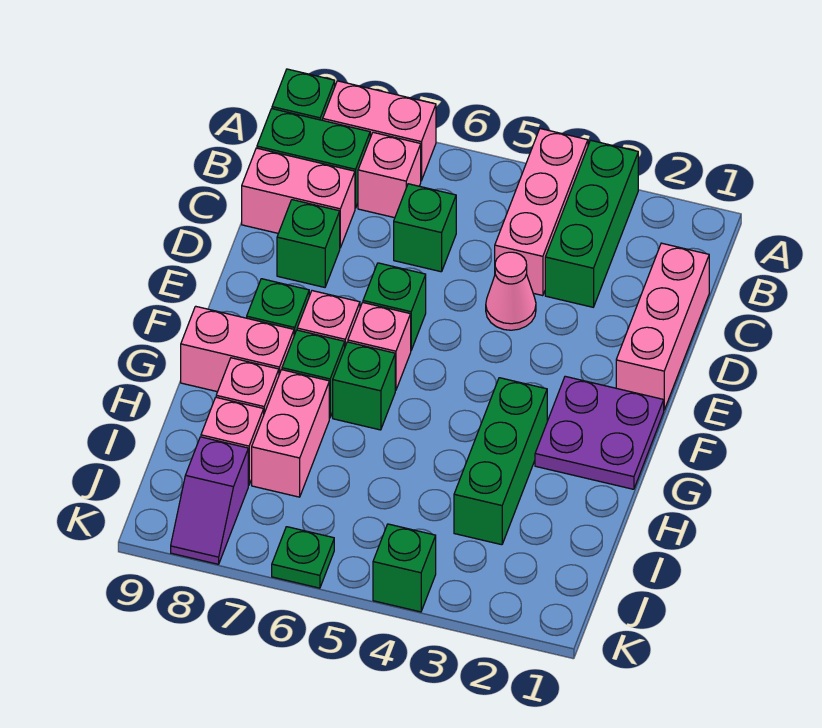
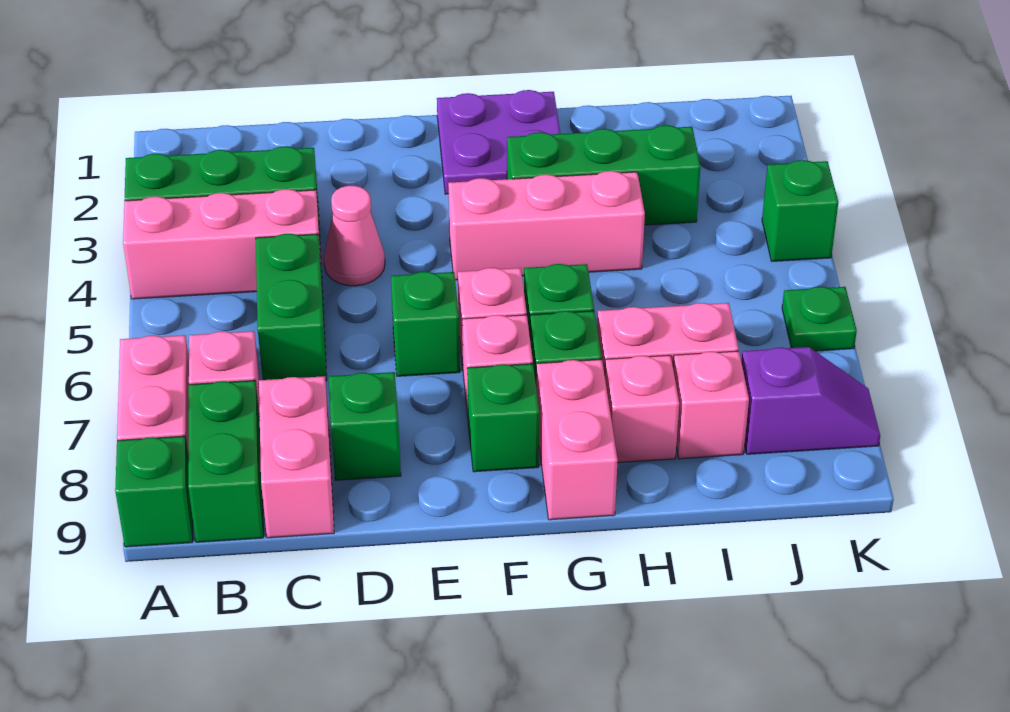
pink brick C1:E1 level 1 -> pink brick F4:H4 level 1
green brick C6 level 1 -> green brick C5:C6 level 1

